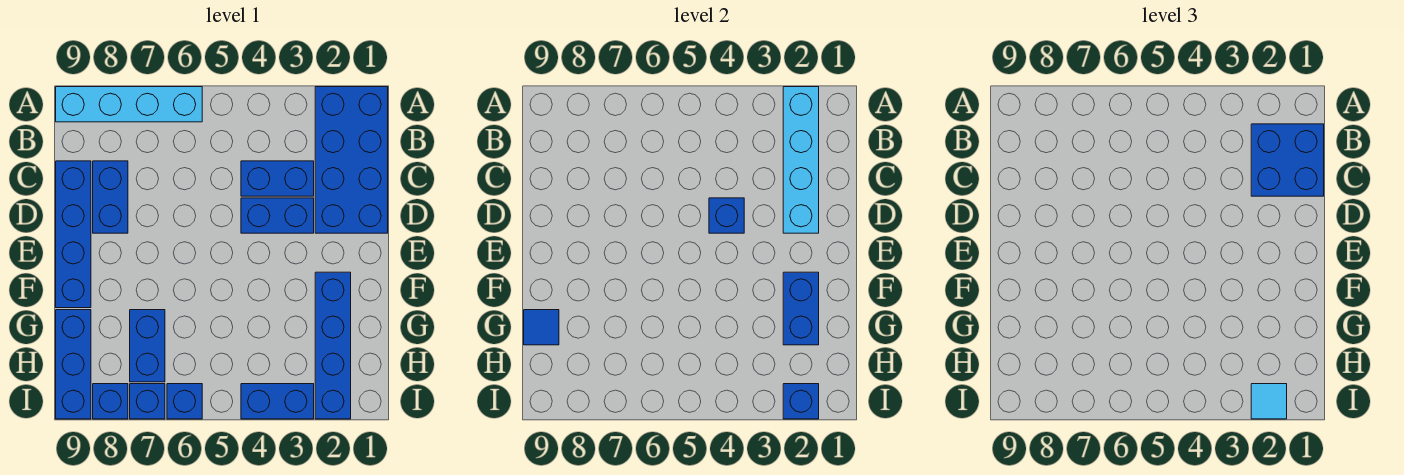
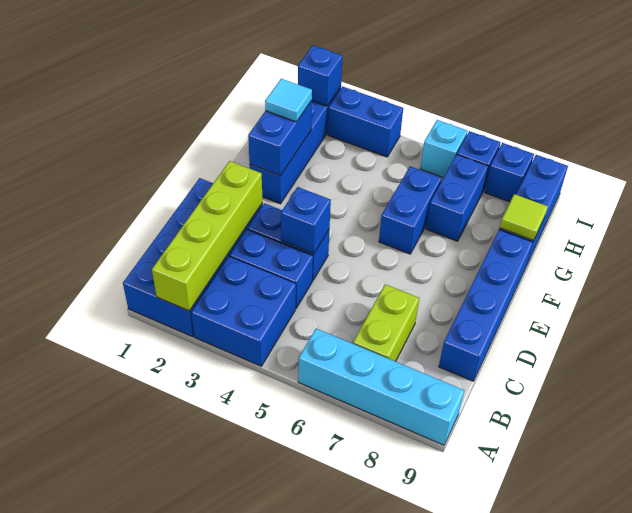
cyan brick A2:D2 level 2 -> lime brick A2:D2 level 2
blue brick B1:C2 level 3 -> blue brick A3:B4 level 1
none -> lime brick B7:C7 level 1
blue brick C8:D8 level 1 -> blue brick F6:G6 level 1
blue tile G9 level 2 -> lime tile G9 level 2
cyan tile I2 level 3 -> cyan tile G2 level 3
blue brick I6 level 1 -> cyan brick I6 level 1

